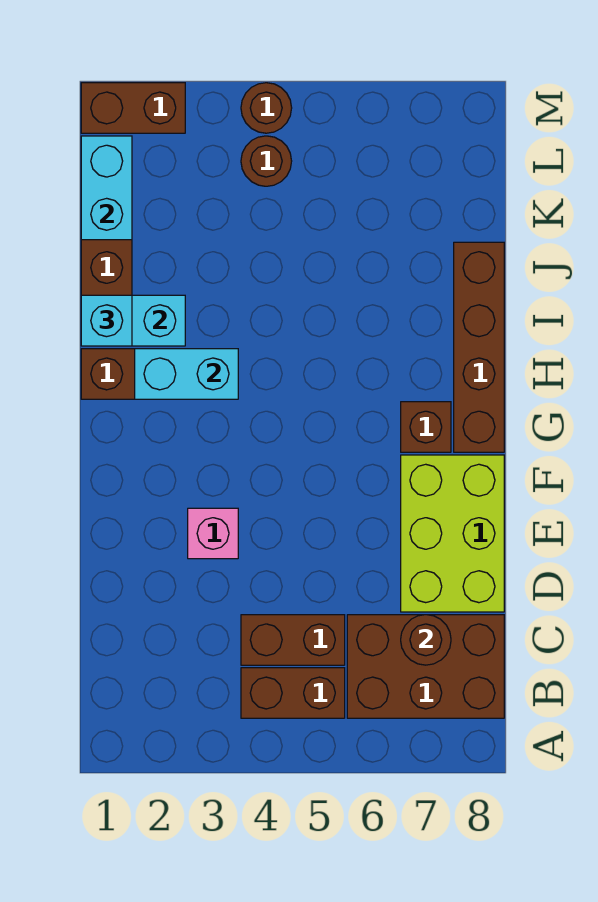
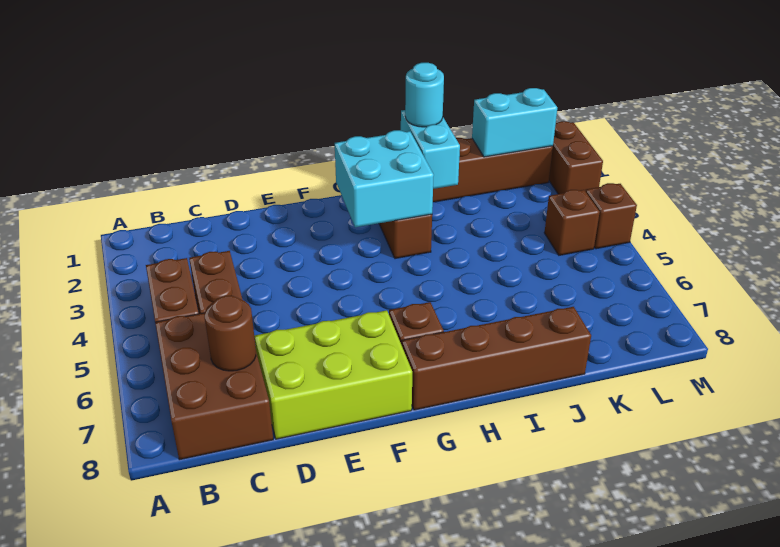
pink brick E3 level 1 -> none
cyan brick H2:H3 level 2 -> cyan brick G2:H3 level 2
cyan brick I1 level 3 -> cyan round brick I1 level 3
brown round brick L4 level 1 -> brown brick L4 level 1
brown round brick M4 level 1 -> brown brick M4 level 1

